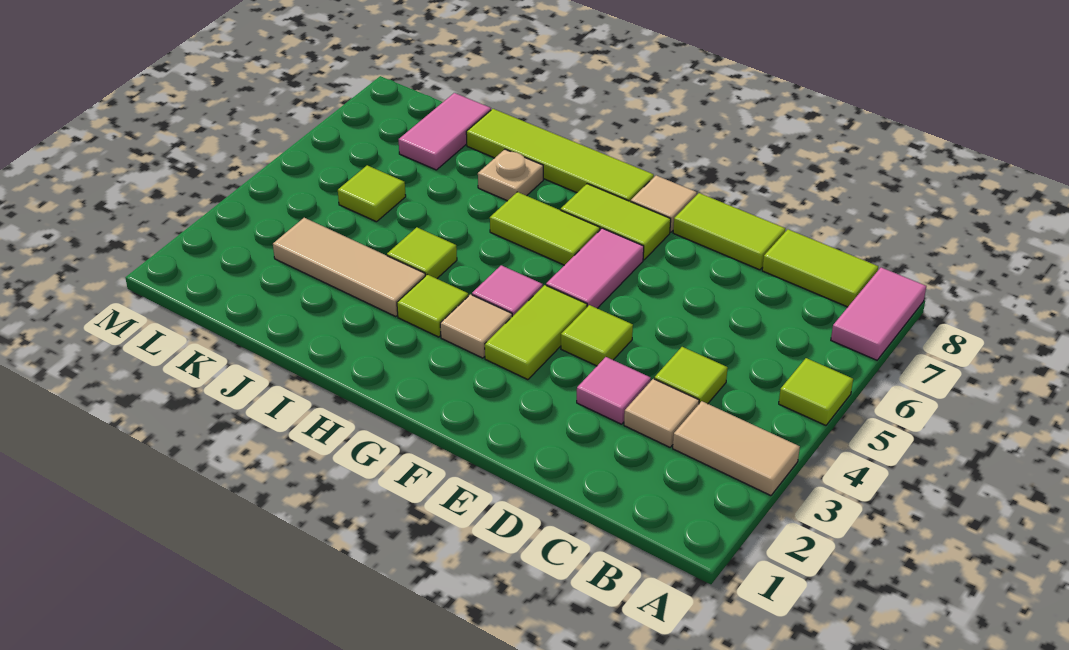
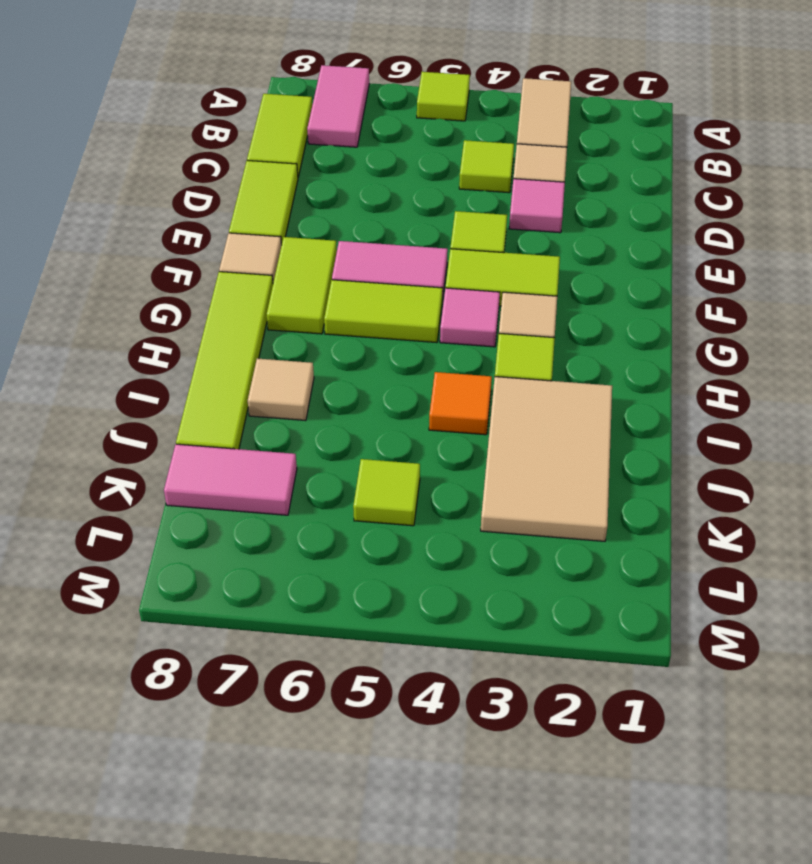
pink tile A7:A8 level 1 -> pink tile A7:B7 level 1
lime tile G6:H6 level 1 -> lime tile G5:G6 level 1
tan tile I3:K3 level 1 -> tan tile I2:K3 level 1
lime tile I4 level 1 -> orange tile I4 level 1
tan plate I7 level 1 -> tan tile I7 level 1

